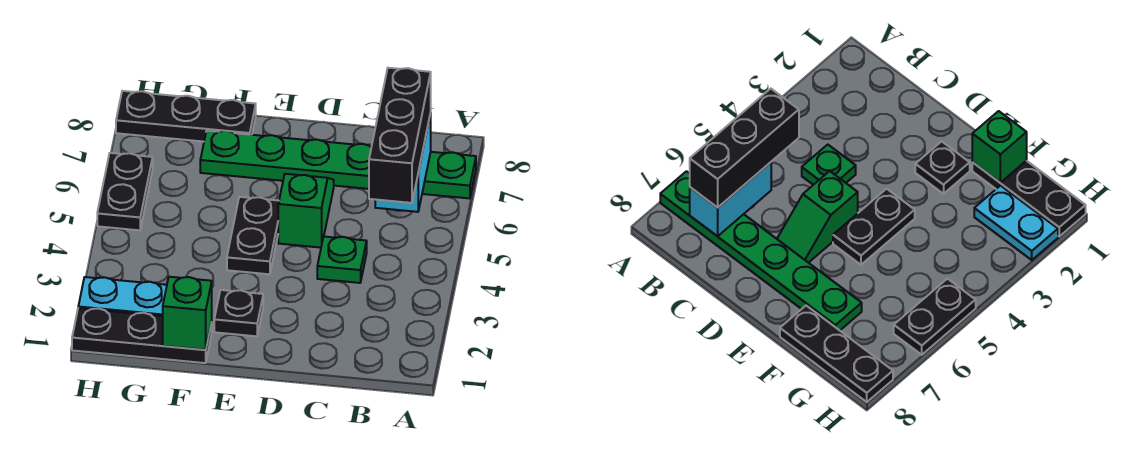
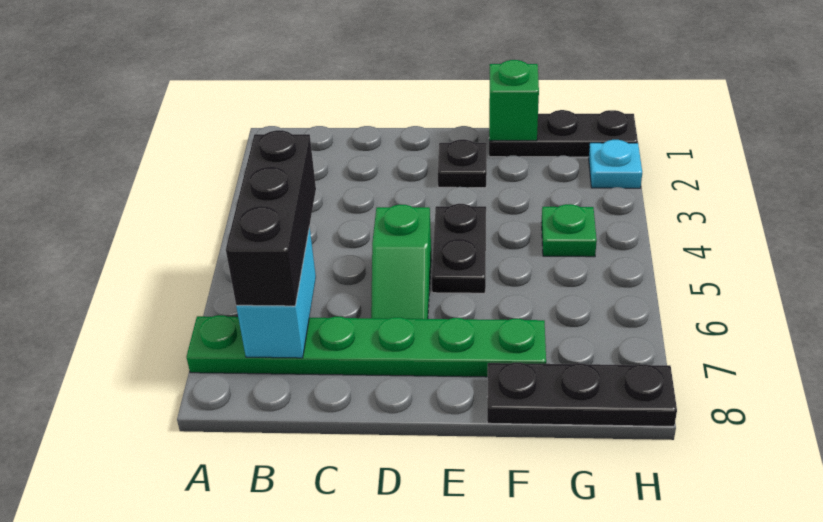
green plate C4 level 1 -> green plate G4 level 1
cyan plate G2:H2 level 1 -> cyan plate H2 level 1
black plate H5:H6 level 1 -> none

